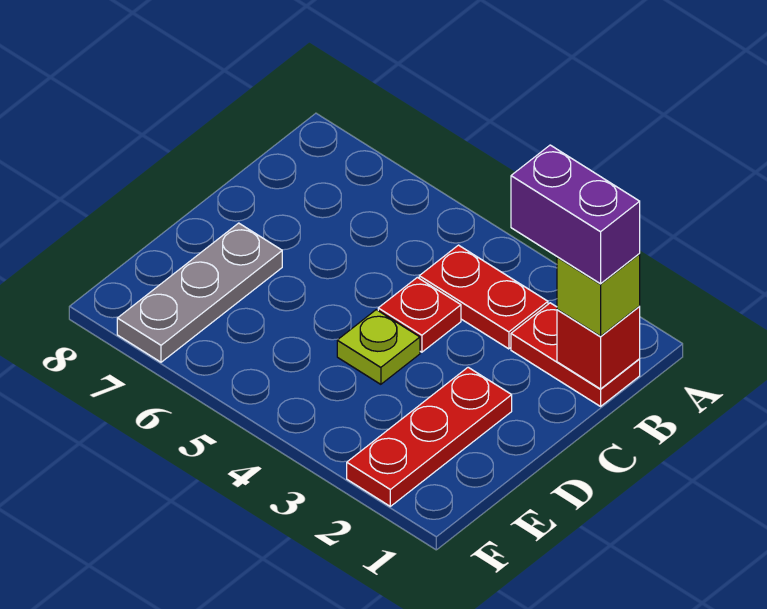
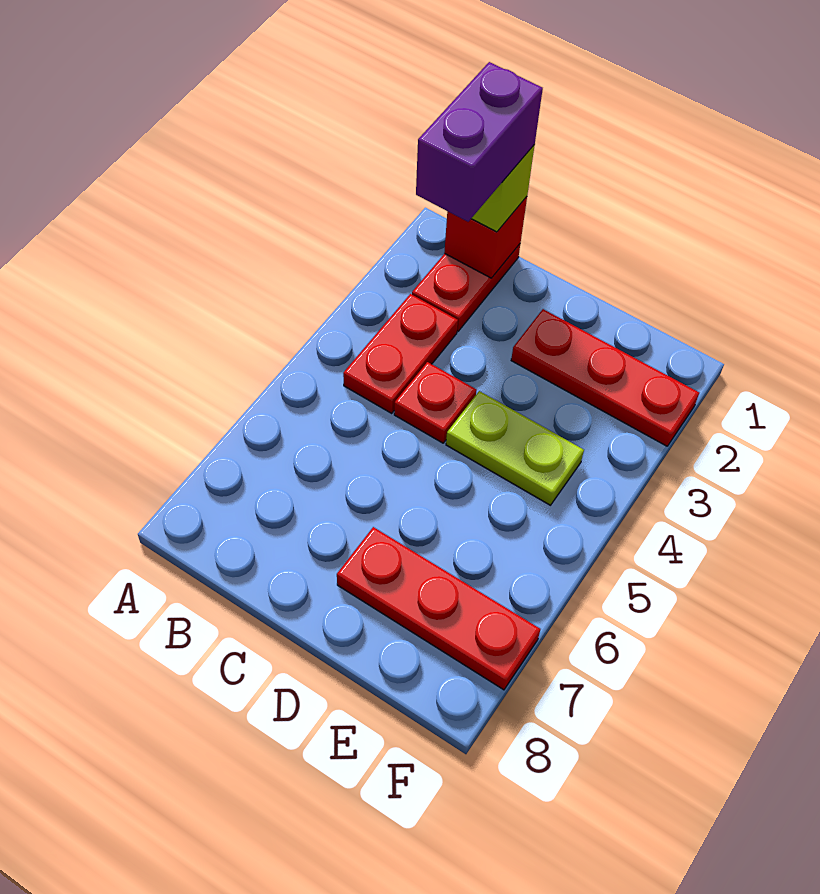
lime plate D4 level 1 -> lime plate D4:E4 level 1
grey plate D7:F7 level 1 -> red plate D7:F7 level 1

